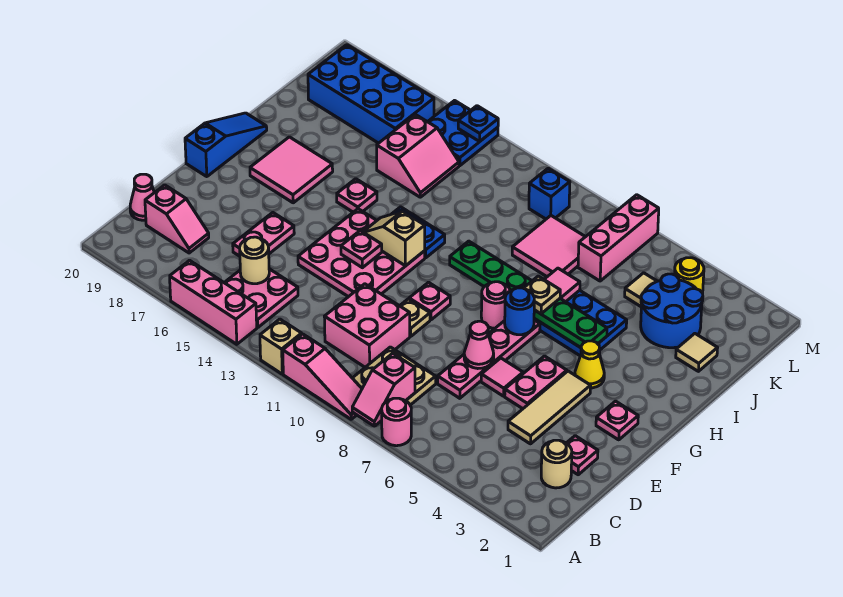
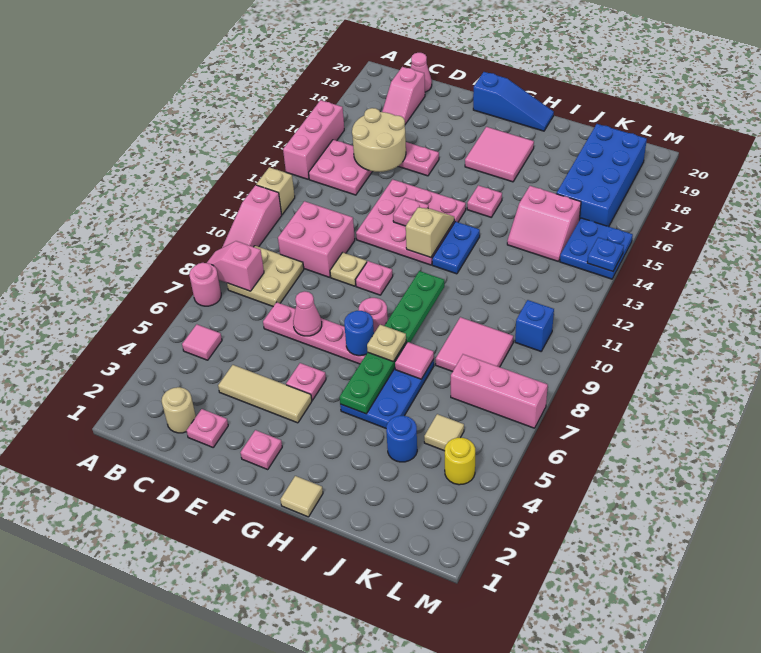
tan round brick C15 level 2 -> tan round brick C15:D16 level 2
pink plate E5:F5 level 1 -> pink plate F5 level 1
pink tile E6 level 1 -> pink tile B5 level 1
yellow cone G4 level 1 -> none
tan tile J2 level 1 -> tan tile H1 level 1
blue round brick J3:K4 level 1 -> blue round brick J4 level 1

